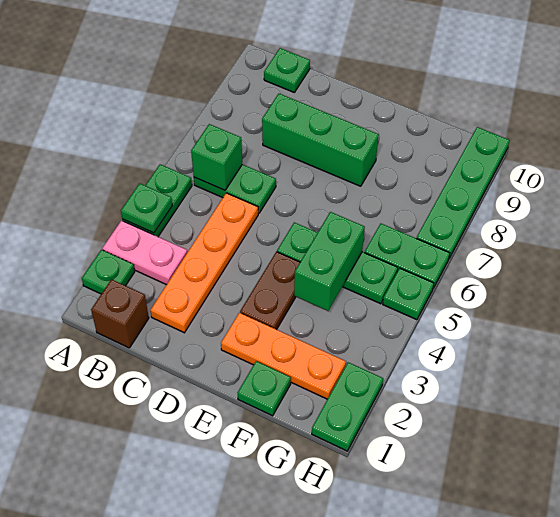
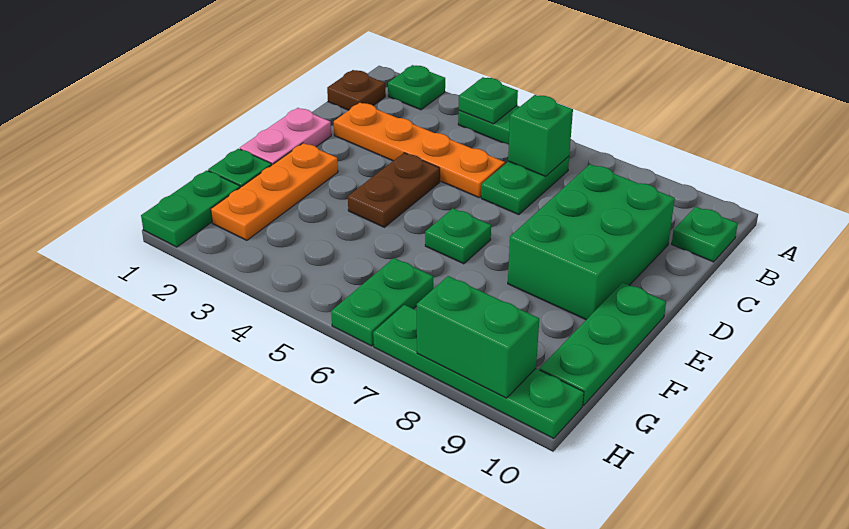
pink plate A3:B3 level 1 -> pink plate D1:E1 level 1
brown brick B1 level 1 -> brown plate B1 level 1
green brick C8:E8 level 1 -> green brick C8:E9 level 1
brown plate E3:E4 level 1 -> brown plate D4:E4 level 1
green plate E5:G5 level 1 -> green plate E10:G10 level 1
green brick F4:F5 level 2 -> green brick H8:H9 level 2
green plate H1:H2 level 1 -> green plate G1:H1 level 1
green plate H5 level 1 -> green plate E6 level 1

